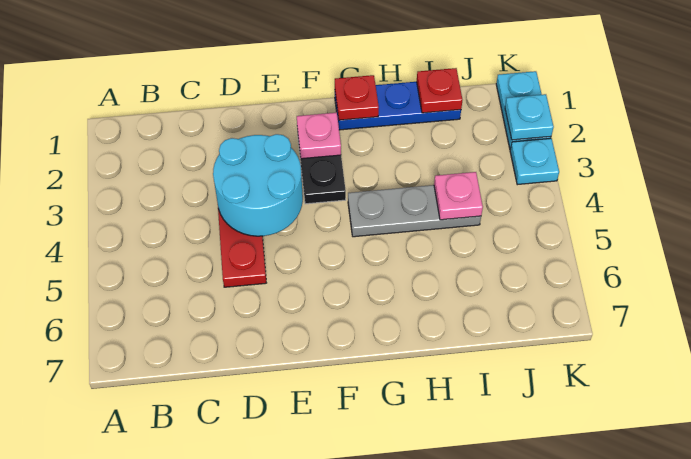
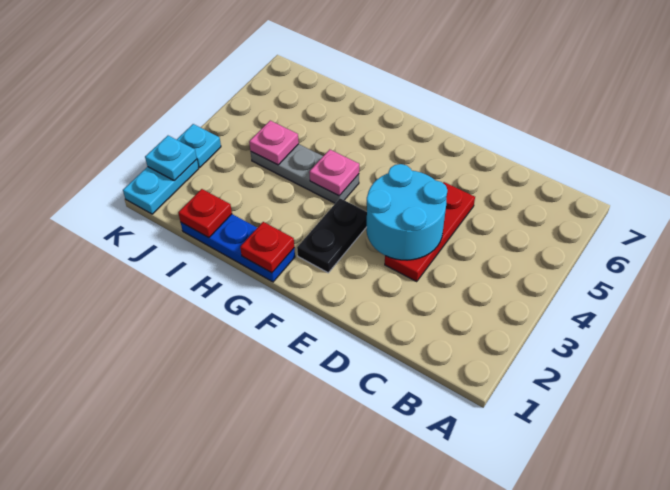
pink plate F2 level 2 -> pink plate G4 level 2

